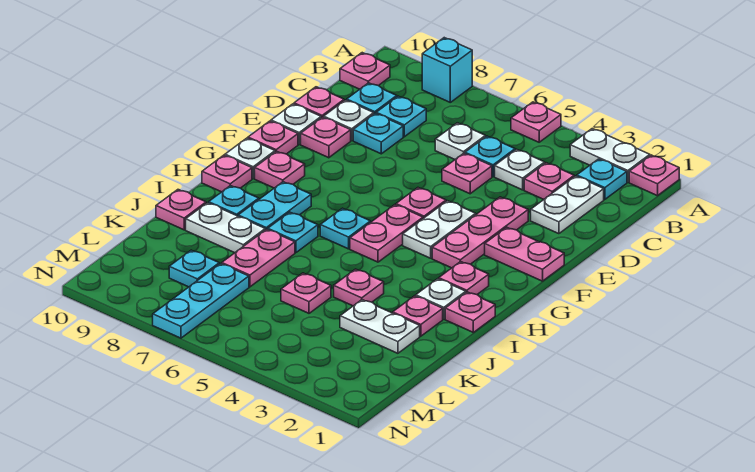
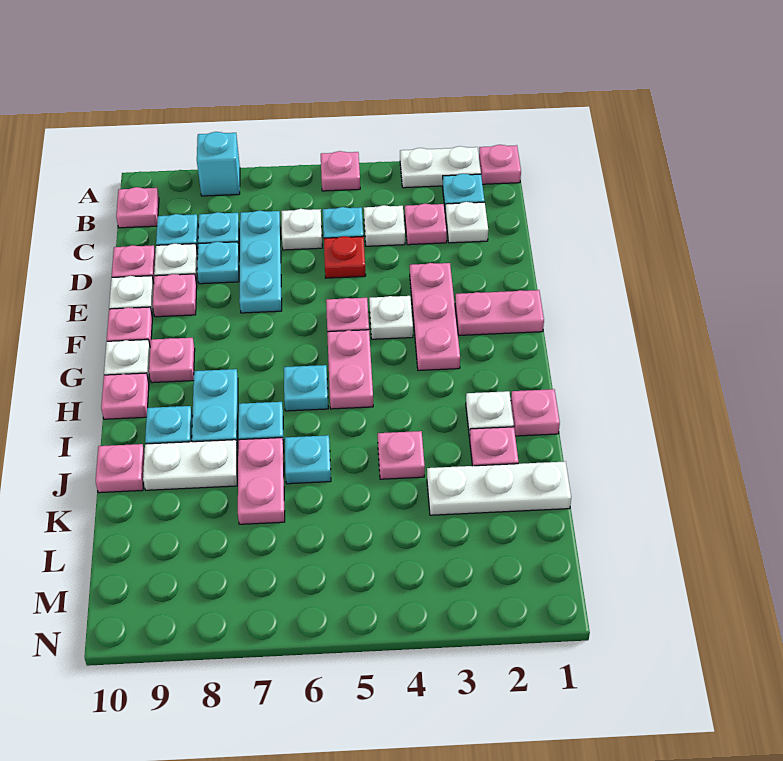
white plate C2:D2 level 1 -> white plate C2 level 1
pink plate D5 level 1 -> red plate D5 level 1
white plate F4:G4 level 1 -> white plate F4 level 1
pink plate H2 level 1 -> none
white plate K2:K3 level 1 -> white plate K1:K3 level 1
pink plate K5 level 1 -> none
cyan plate L7:N7 level 1 -> cyan plate C7:E7 level 1
cyan plate L8 level 1 -> cyan plate J6 level 1

